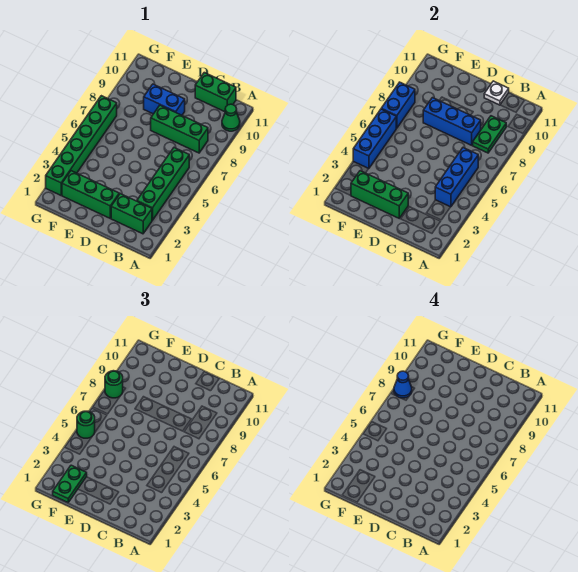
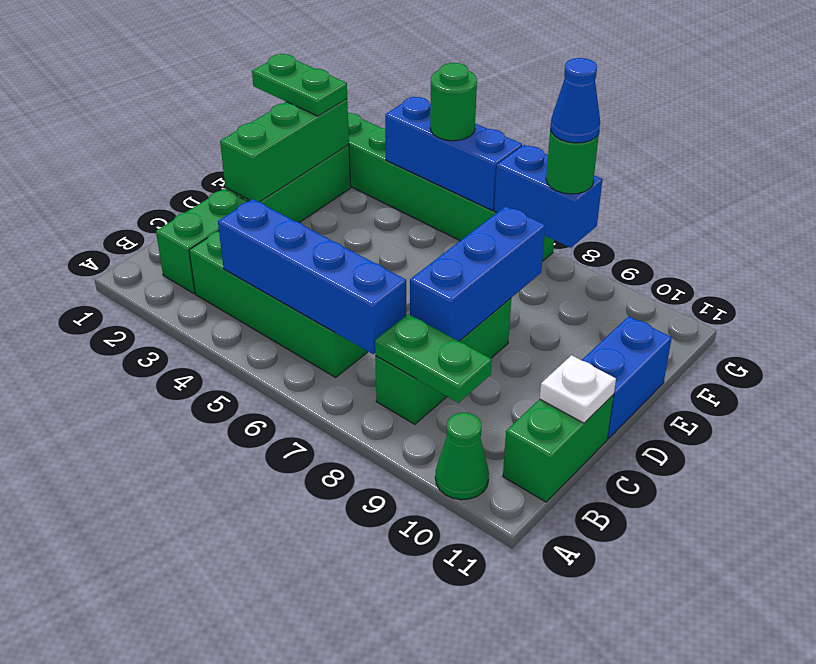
blue brick B4:B6 level 2 -> blue brick B4:B7 level 2
blue brick D9:E9 level 1 -> blue brick D11:E11 level 1

